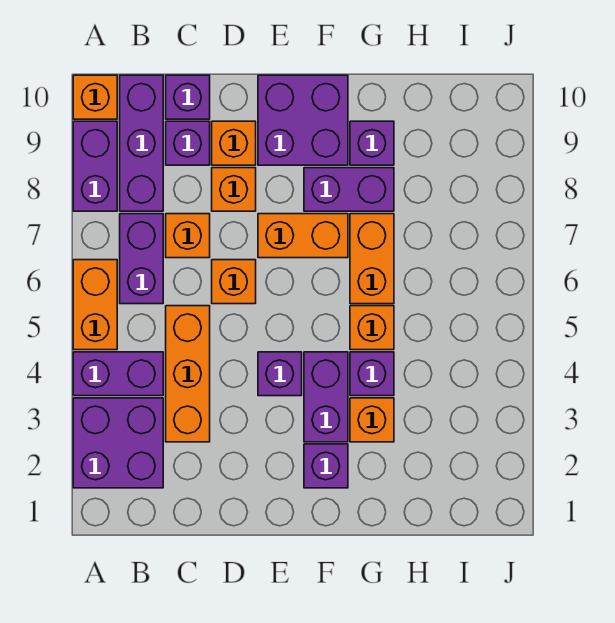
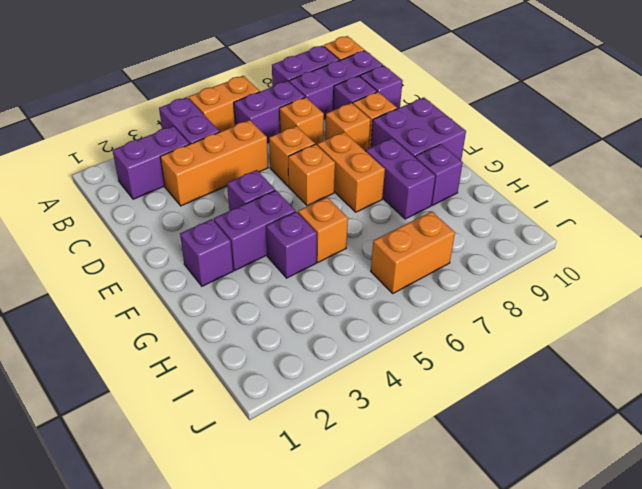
purple brick A2:B3 level 1 -> purple brick B2:B3 level 1
orange brick G3 level 1 -> orange brick E6 level 1
orange brick G6:G7 level 1 -> orange brick I6:I7 level 1

